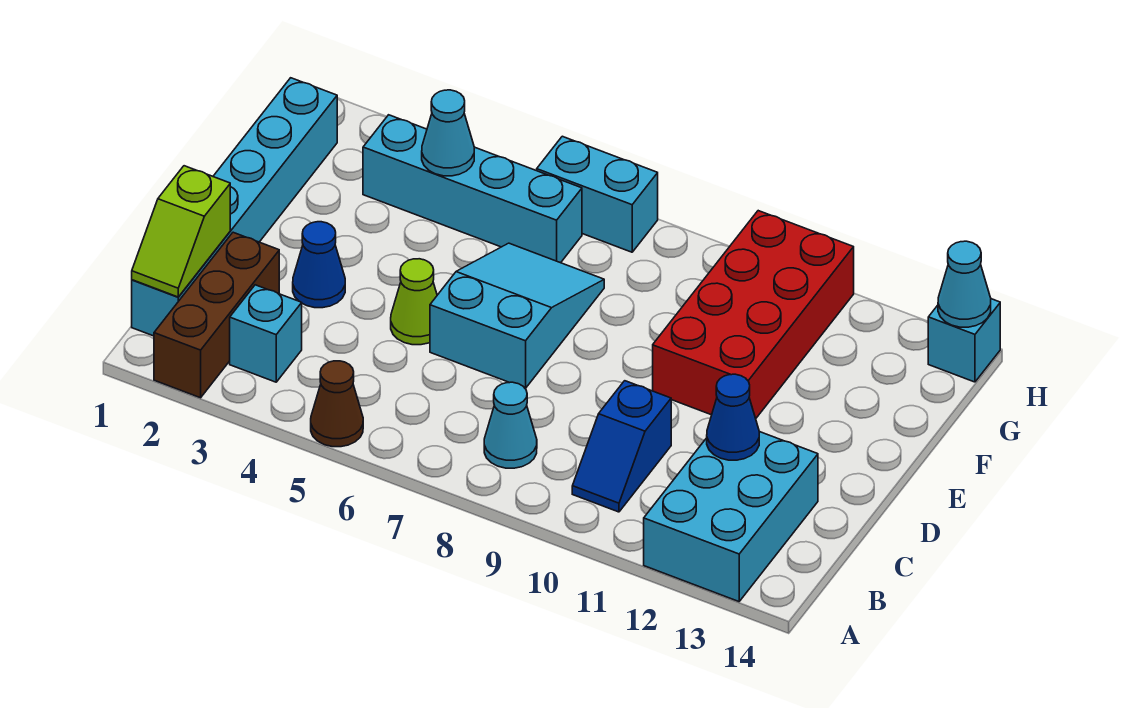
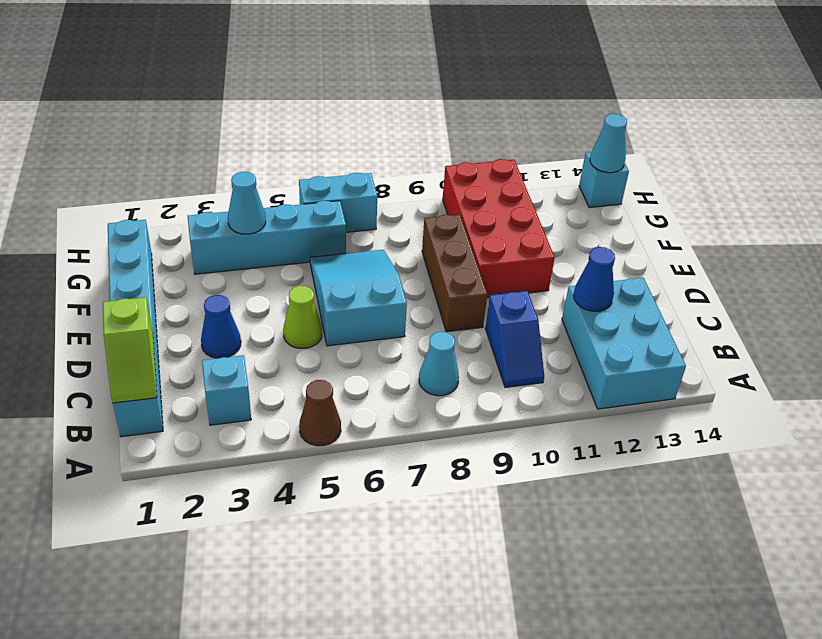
brown brick A2:C2 level 1 -> brown brick D9:F9 level 1

